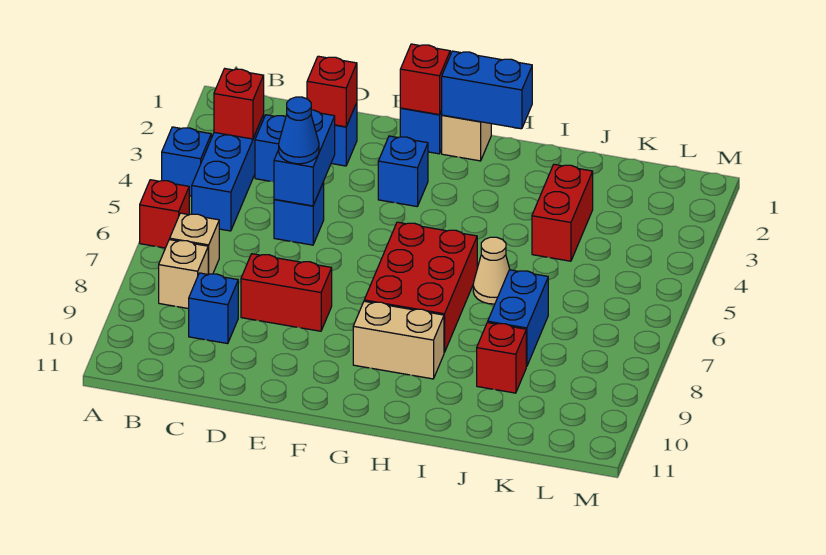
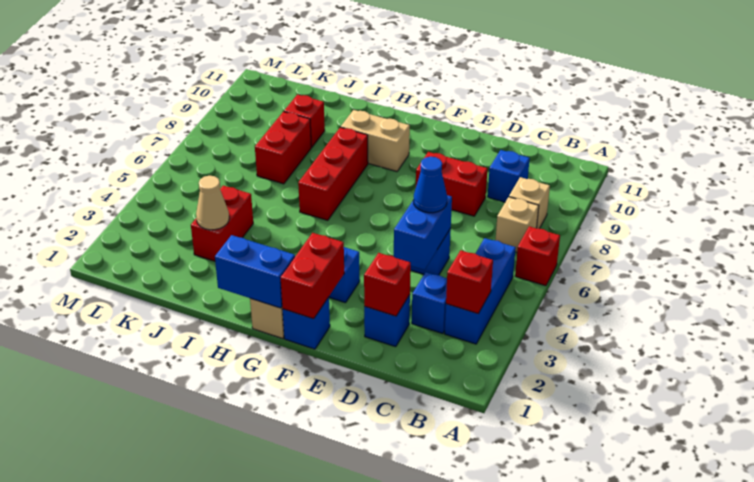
blue brick A4 level 1 -> none
red brick F1 level 2 -> red brick F1:F2 level 2
red brick G6:H8 level 1 -> red brick H6:H8 level 1
tan cone I6 level 1 -> tan cone J3 level 2
blue brick J7:J8 level 1 -> red brick J7:J8 level 1

